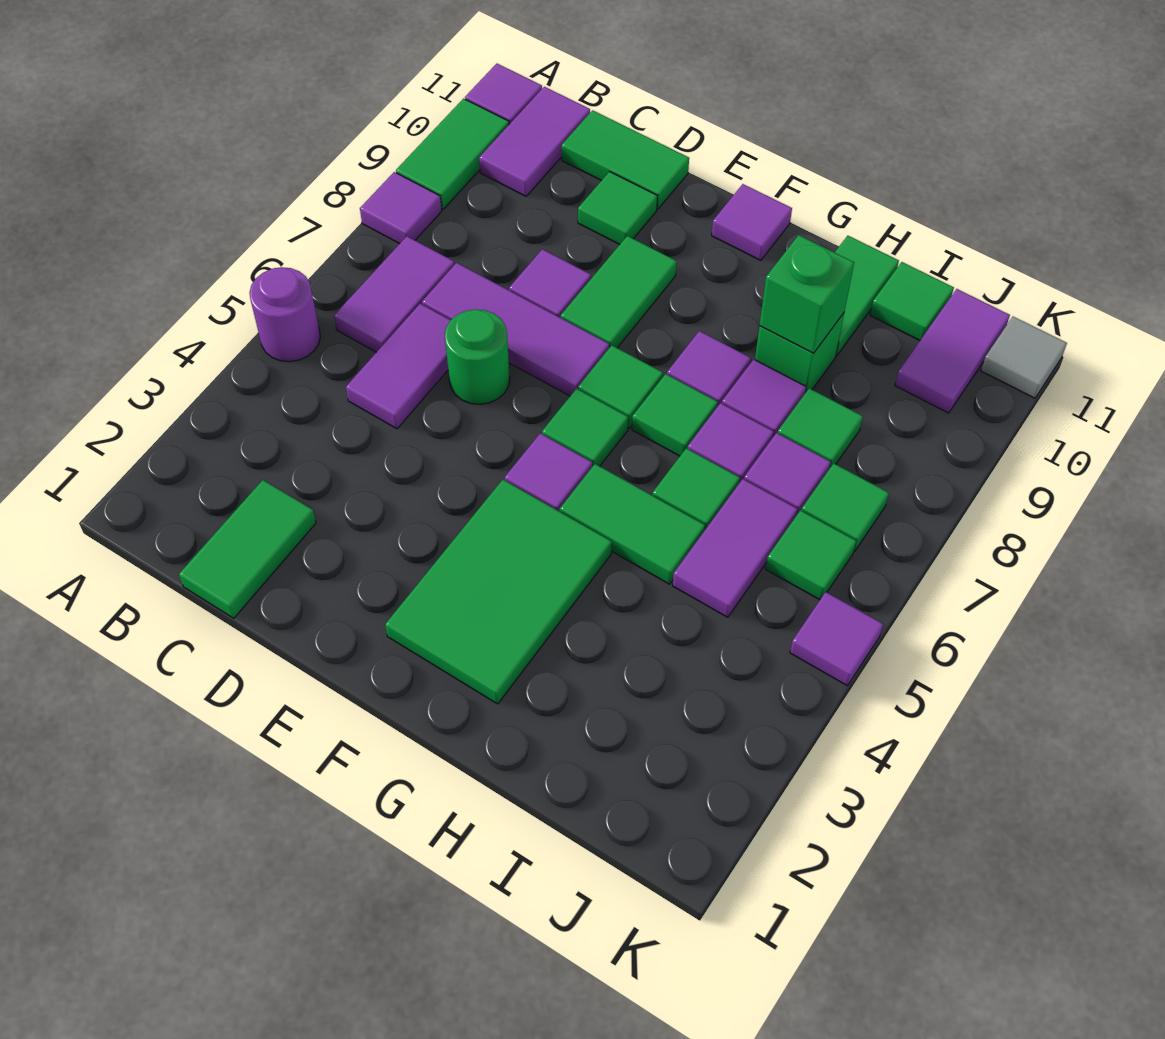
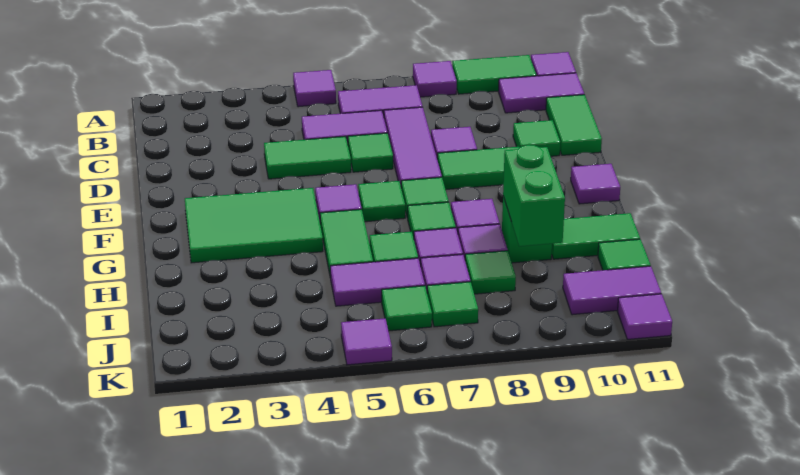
purple round brick A5 level 1 -> purple tile A5 level 1
green tile C1:C2 level 1 -> green tile D4:D5 level 1
green round brick D6 level 1 -> green tile D6 level 1
green brick H9 level 2 -> green brick H9:I9 level 2
grey tile K11 level 1 -> purple tile K11 level 1

